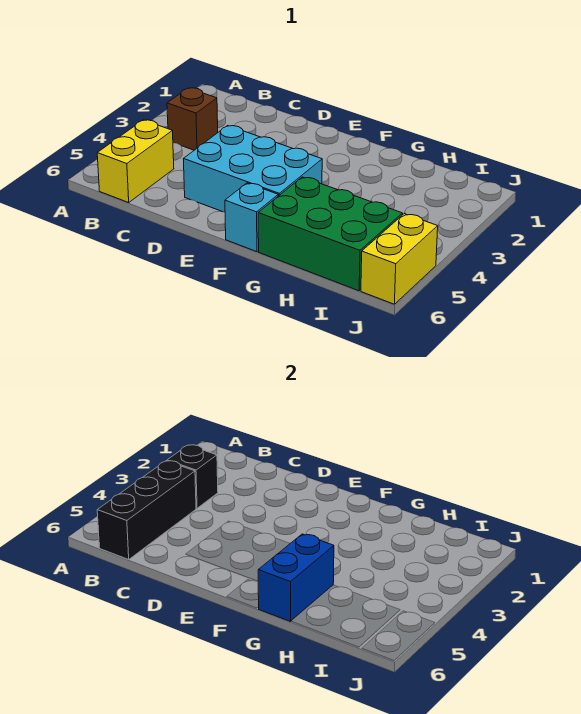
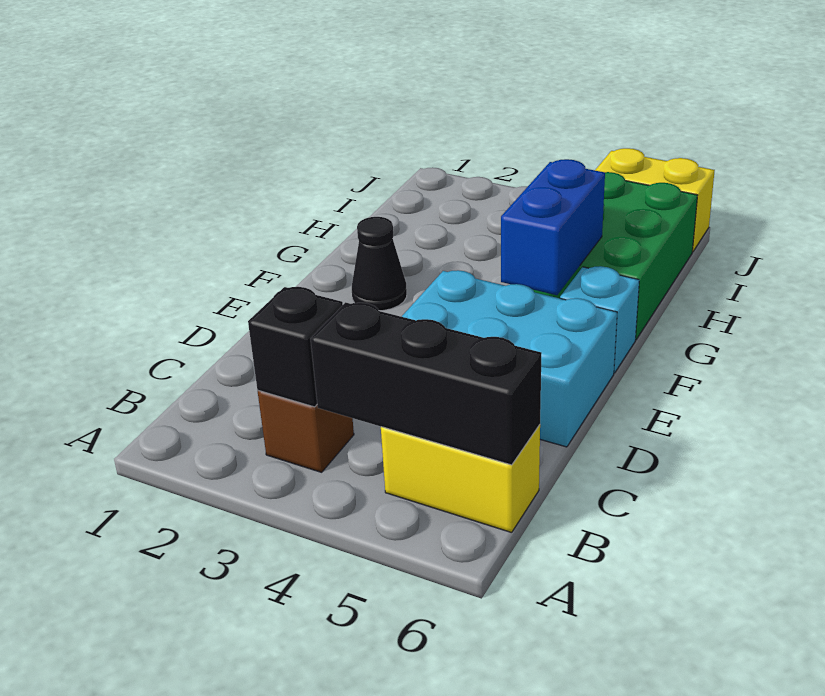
cyan brick D4:F5 level 1 -> cyan brick D4:E6 level 1
none -> black cone F2 level 1
blue brick G5:G6 level 2 -> blue brick F5:G5 level 2

